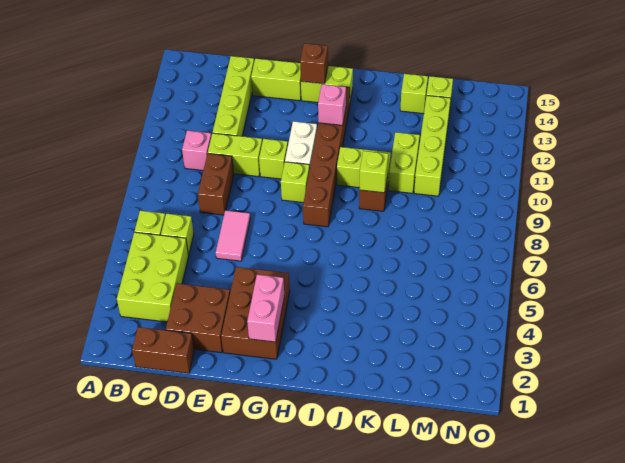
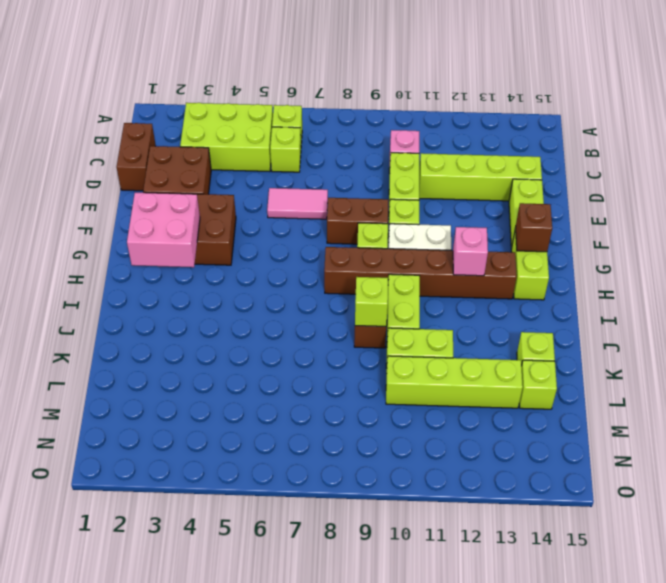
brown brick D8:D9 level 1 -> brown brick F8:F9 level 1
pink brick G2:G3 level 2 -> pink brick G2:H3 level 2

